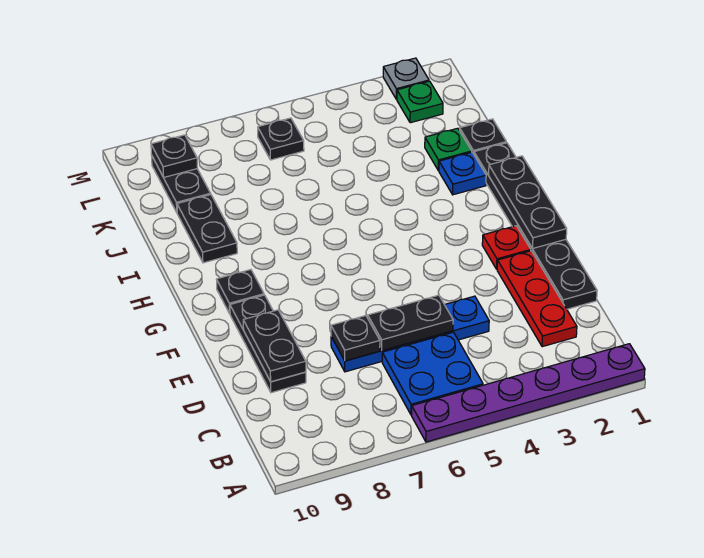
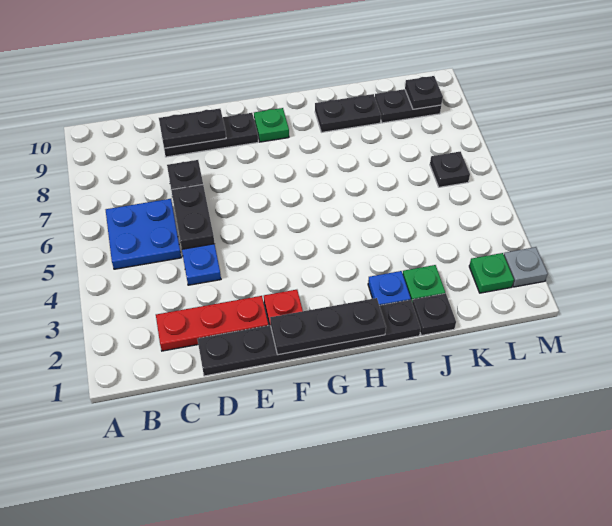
purple plate A1:A6 level 1 -> none
black plate G9 level 1 -> green plate G9 level 1

